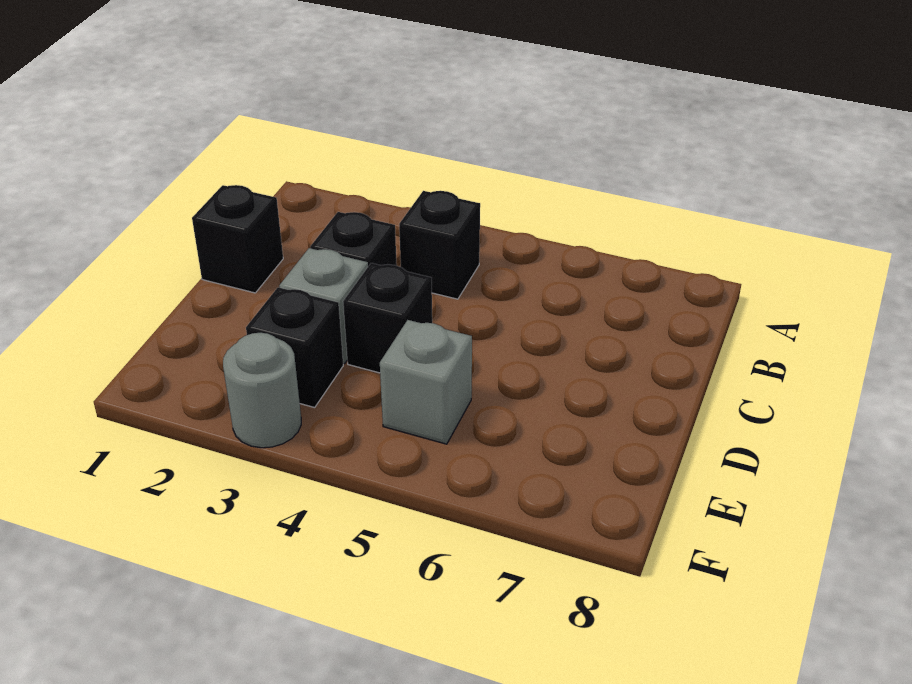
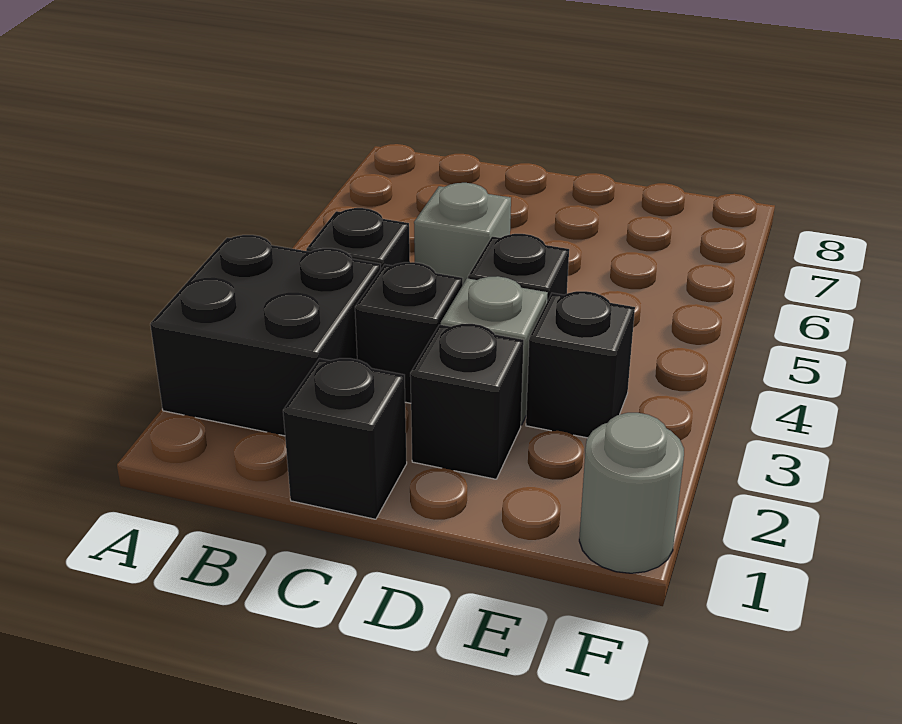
none -> black brick A2:B3 level 1
none -> black brick D2 level 1
grey brick E5 level 1 -> grey brick C5 level 1
grey round brick F3 level 1 -> grey round brick F1 level 1

